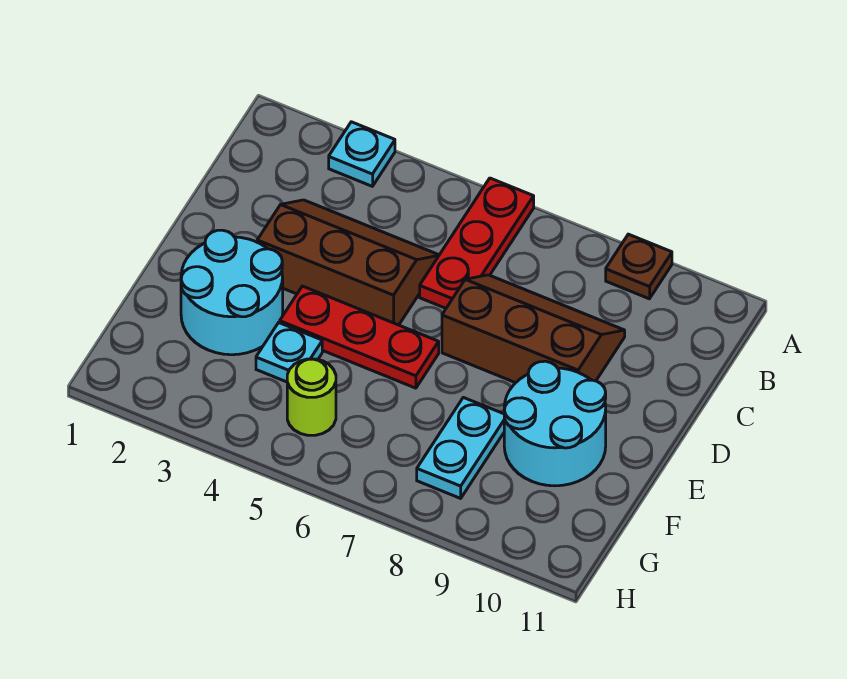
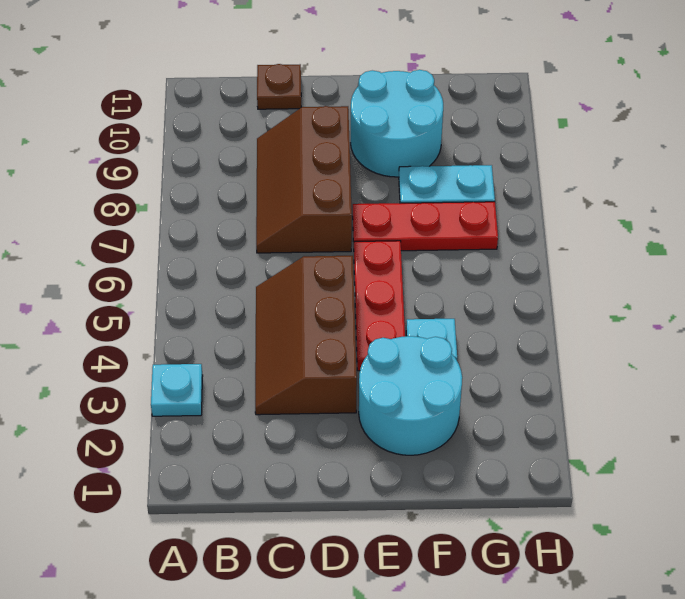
red plate A6:C6 level 1 -> red plate E7:G7 level 1
brown plate A9 level 1 -> brown plate C11 level 1
lime round brick G5 level 1 -> none

